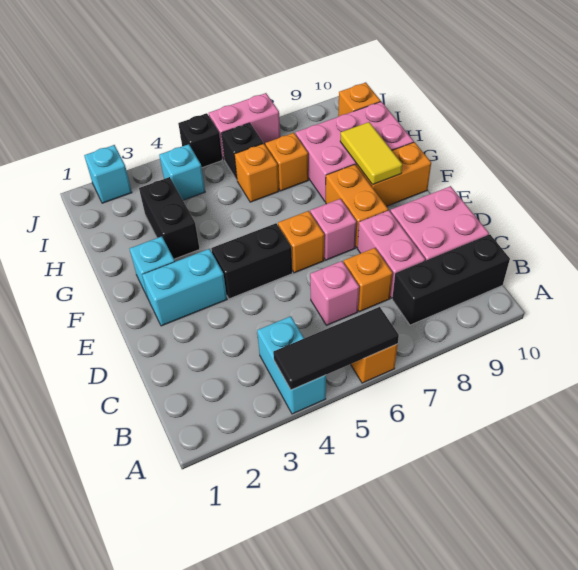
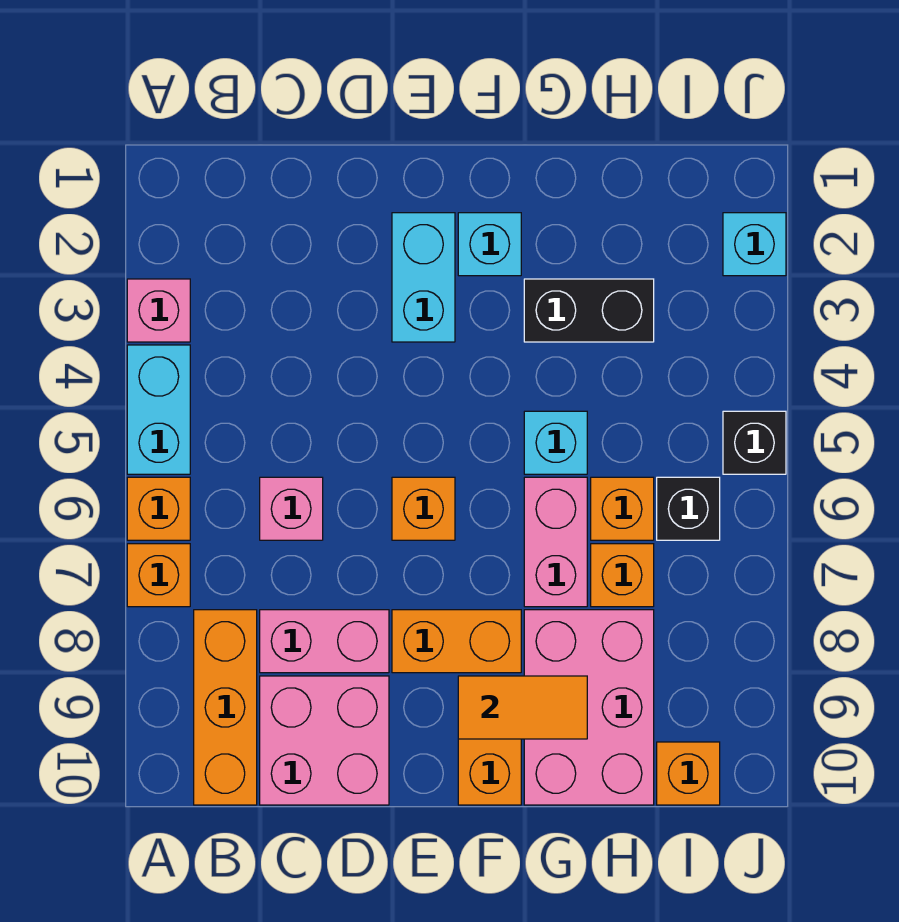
cyan brick A4:B4 level 1 -> cyan brick A4:A5 level 1
black tile A4:A6 level 2 -> none
black brick B8:B10 level 1 -> orange brick B8:B10 level 1
orange brick C7 level 1 -> orange brick A7 level 1
black brick E4:E5 level 1 -> none
pink brick E7 level 1 -> pink brick A3 level 1
yellow tile F9:G9 level 2 -> orange tile F9:G9 level 2
cyan brick I4 level 1 -> cyan brick G5 level 1
pink brick J6:J7 level 1 -> pink brick G6:G7 level 1

